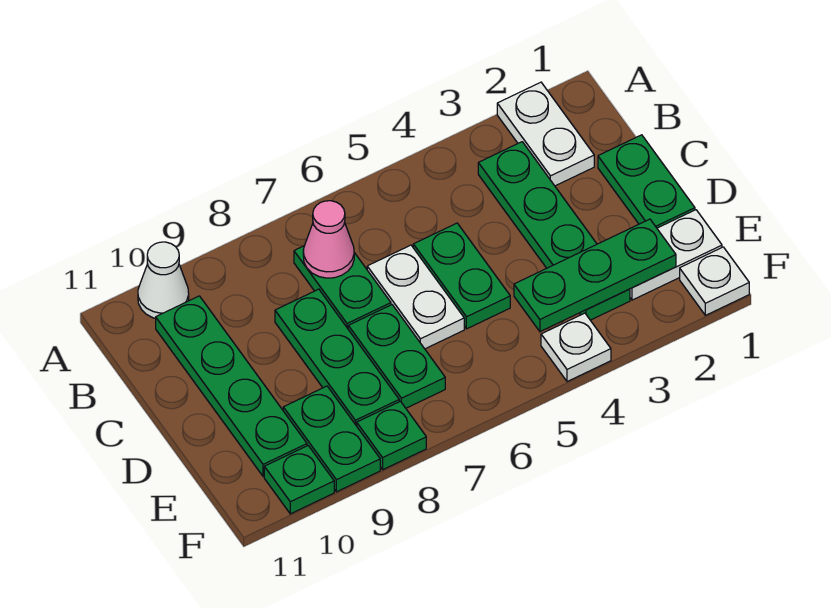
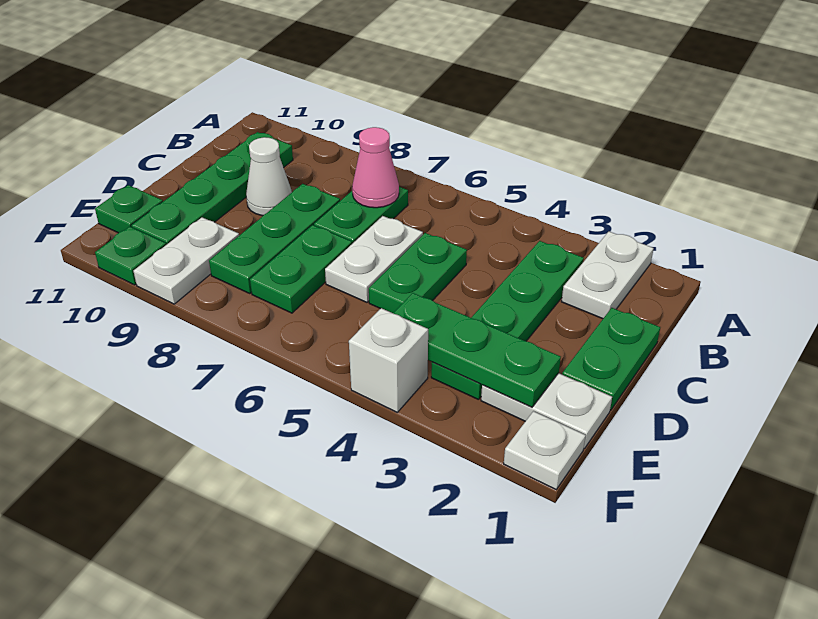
white cone A10 level 1 -> white cone C9 level 1
green plate E9:F9 level 1 -> white plate E9:F9 level 1
white plate F4 level 1 -> white brick F4 level 1
green plate F8 level 1 -> green plate E11 level 1

